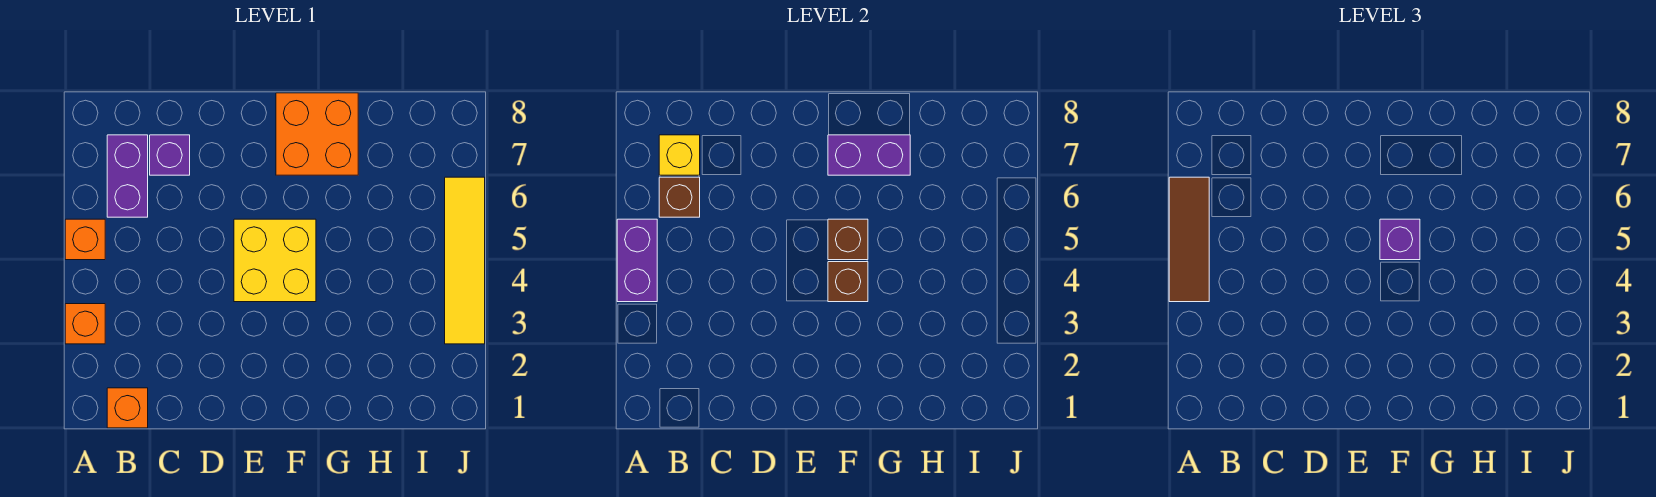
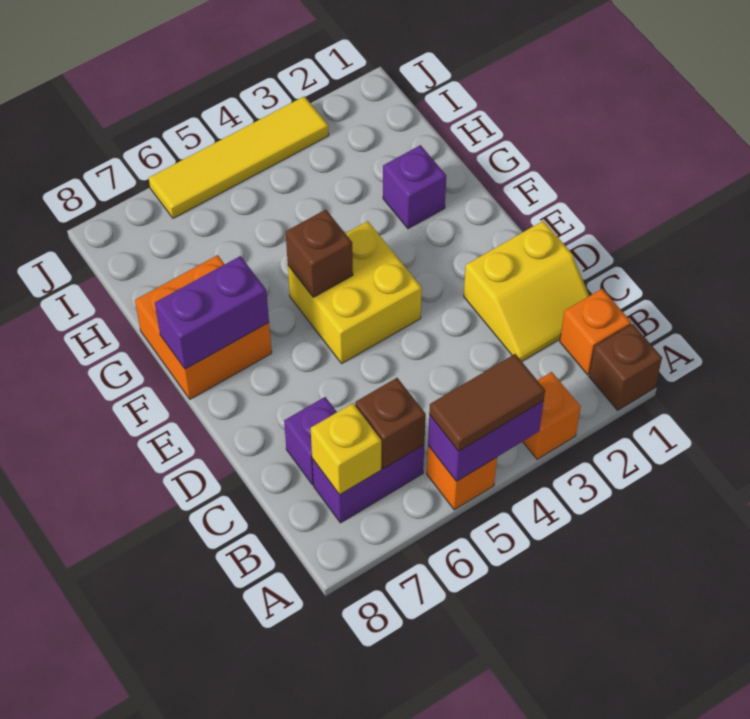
brown tile A4:A6 level 3 -> brown tile A4:A5 level 3
none -> yellow slope C1:D2 level 1 top D
brown brick F4 level 2 -> brown brick A1 level 1
purple brick F5 level 3 -> purple brick G2 level 1
purple brick F7:G7 level 2 -> purple brick F7:F8 level 2

